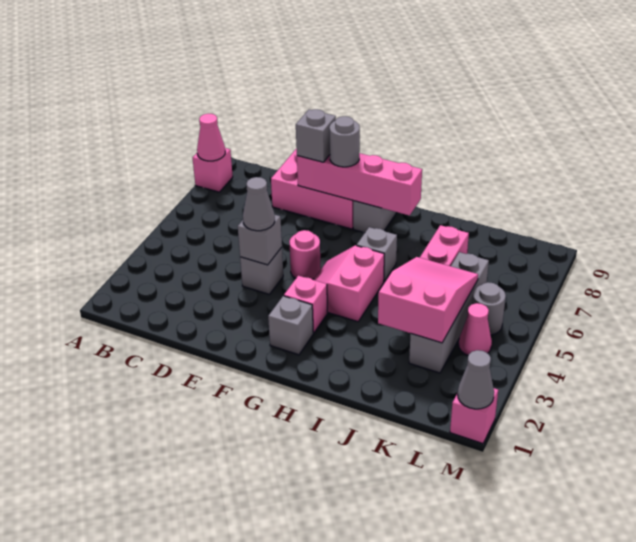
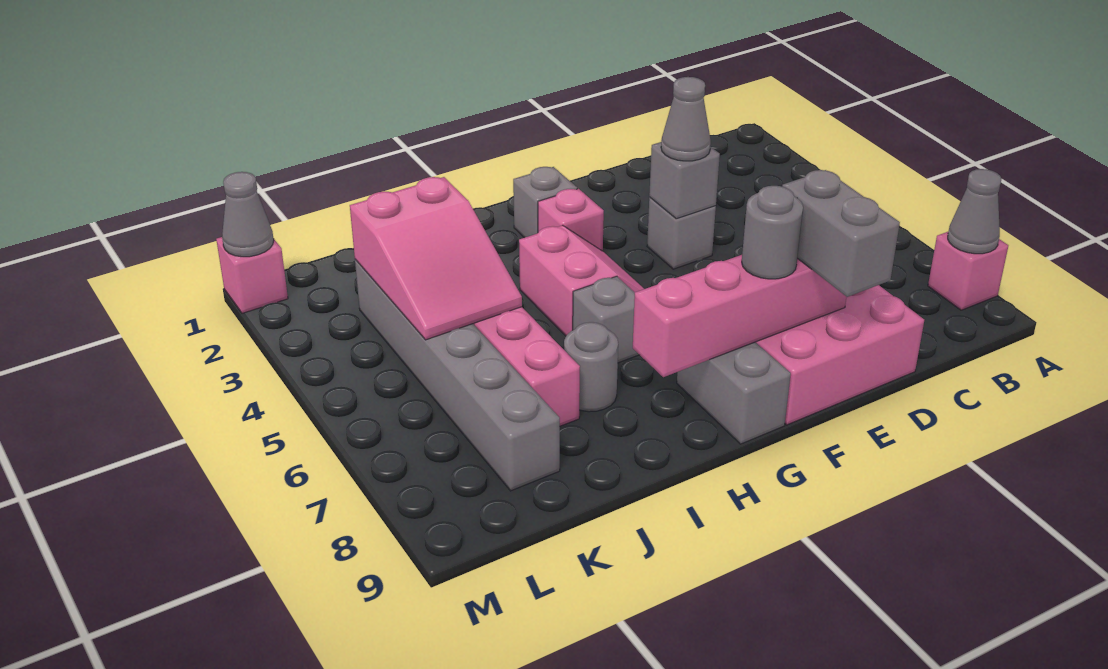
pink cone A8 level 2 -> grey cone A8 level 2
grey brick E8 level 3 -> grey brick E8:E9 level 3
pink round brick F5 level 1 -> none
grey brick K3:K6 level 1 -> grey brick K3:K8 level 1
pink cone L4 level 1 -> none
grey round brick L5 level 1 -> grey round brick I7 level 1

